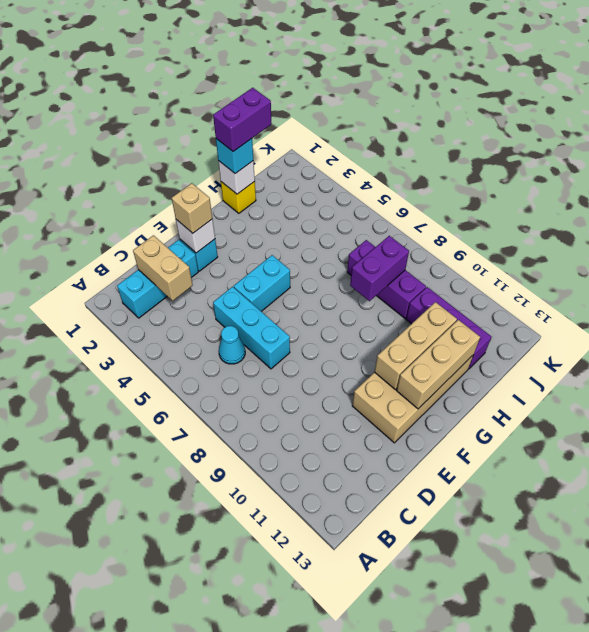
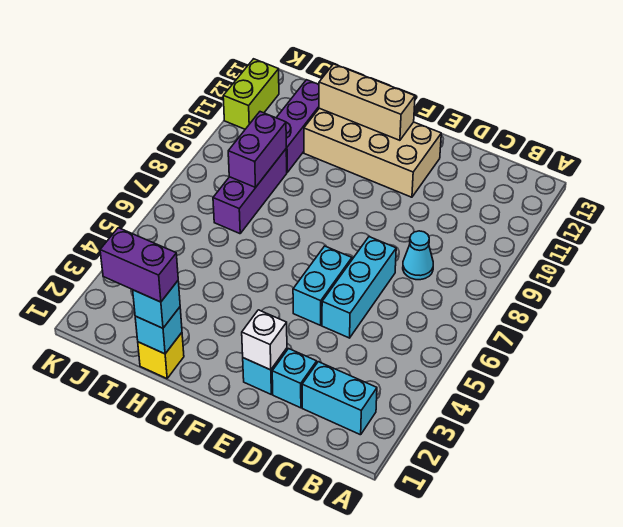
tan brick C2:C3 level 2 -> none
cyan cone C6 level 1 -> cyan cone C8 level 1
tan brick E2 level 3 -> none
cyan brick E5:F5 level 1 -> cyan brick E5:E6 level 1
tan brick F11:H11 level 2 -> none
white brick H1 level 2 -> cyan brick H1 level 2
purple brick H8:I8 level 2 -> purple brick I8:I9 level 2
none -> lime brick K11:K12 level 1

